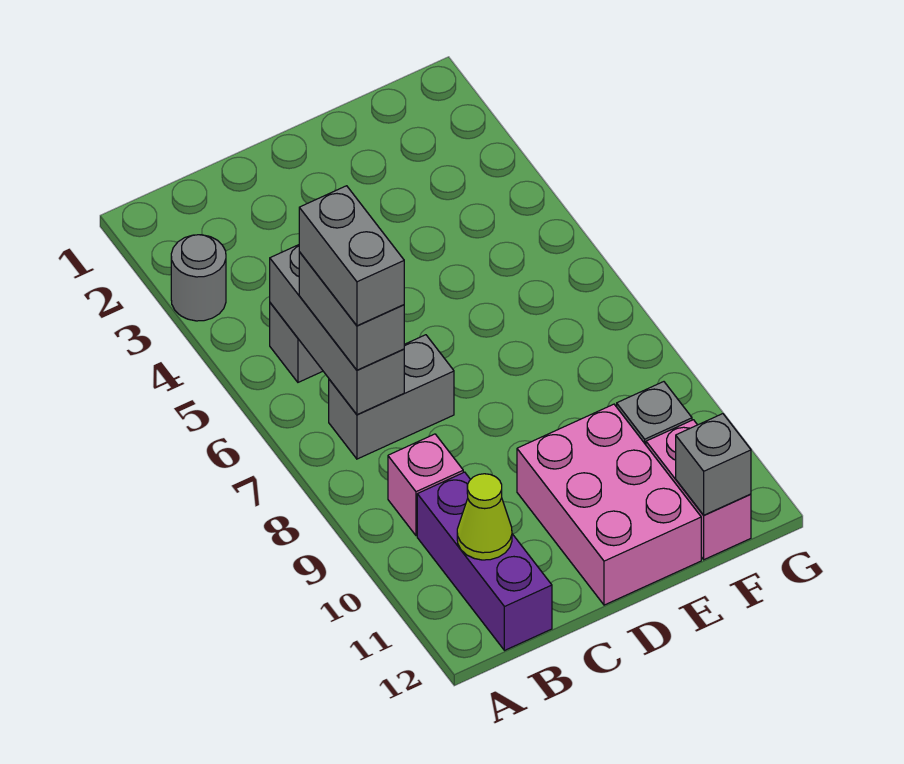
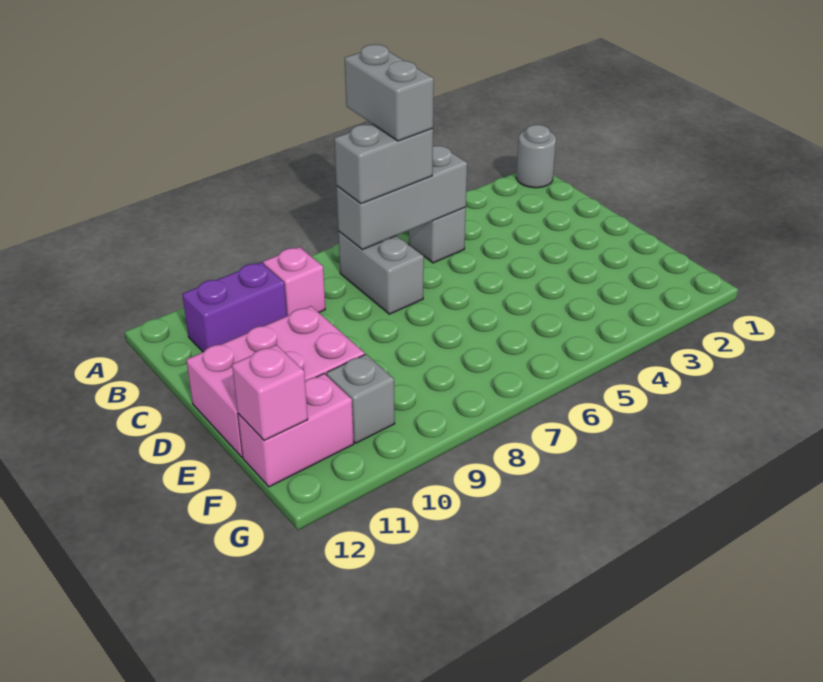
grey round brick A3 level 1 -> grey round brick A1 level 1
grey brick B6:B7 level 4 -> grey brick A6:B6 level 4
purple brick B10:B12 level 1 -> purple brick B10:B11 level 1
lime cone B11 level 2 -> none
grey brick F12 level 2 -> pink brick F12 level 2

